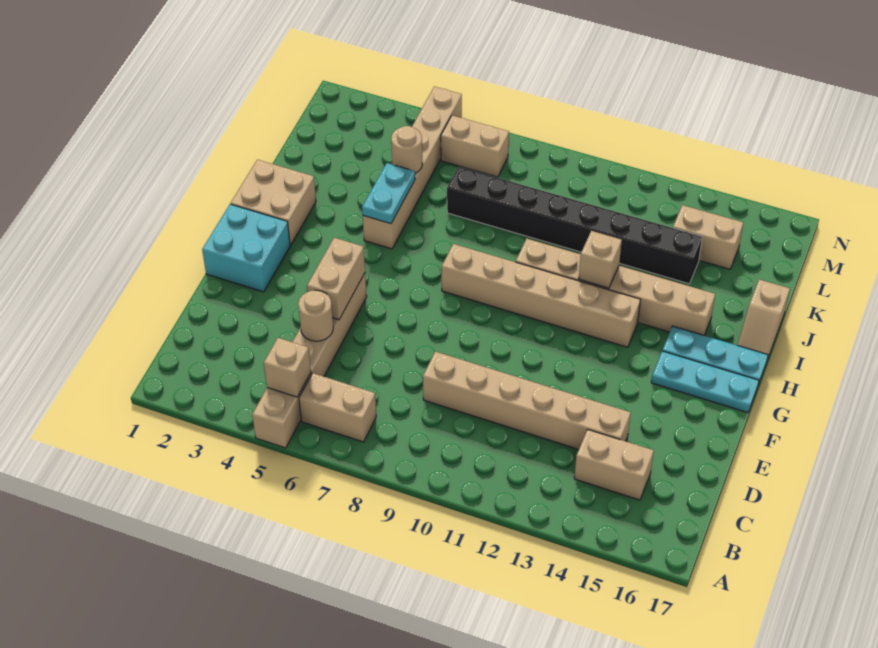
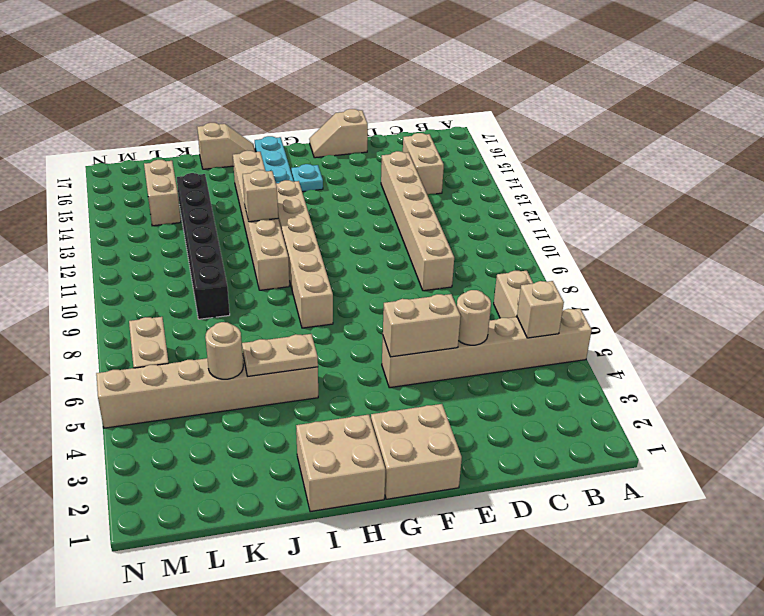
none -> tan slope E17:F17 level 1 top E
cyan brick F1:G2 level 1 -> tan brick F1:G2 level 1
cyan plate G15:G17 level 1 -> cyan plate G15 level 1
cyan plate I5:J5 level 2 -> tan plate I5:J5 level 2
black brick K7:K14 level 1 -> black brick K9:K14 level 1

